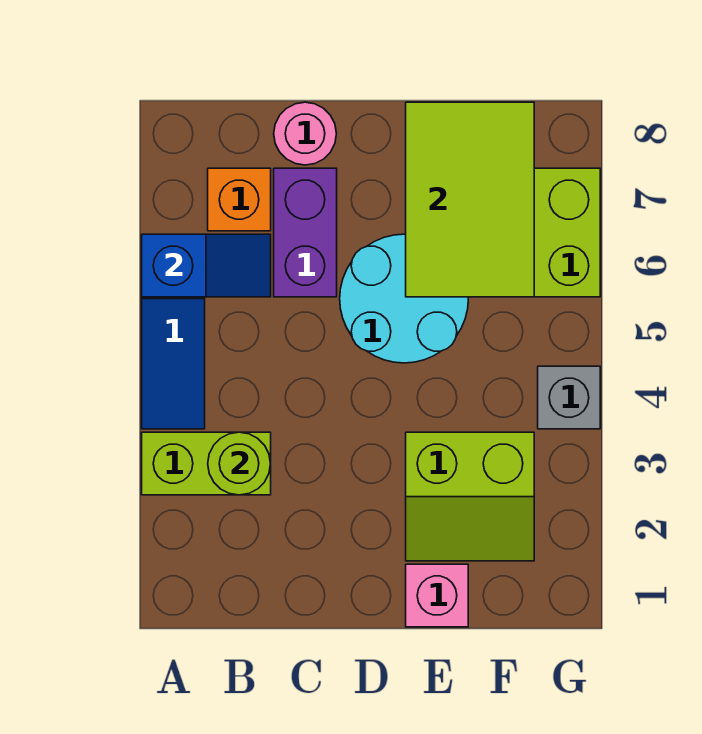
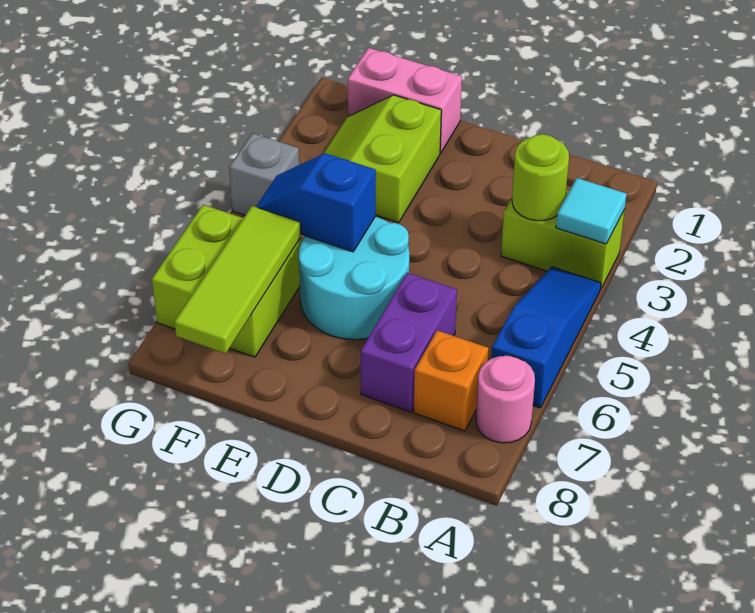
none -> cyan tile A3 level 2
blue slope A6:B6 level 2 top A -> blue slope E5:F5 level 2 top E
pink round brick C8 level 1 -> pink round brick A7 level 1
pink brick E1 level 1 -> pink brick E1:F1 level 1
lime slope E2:F3 level 1 top 3 -> lime slope E2:F3 level 1 top E
lime tile E6:F8 level 2 -> lime tile F6:F8 level 2

